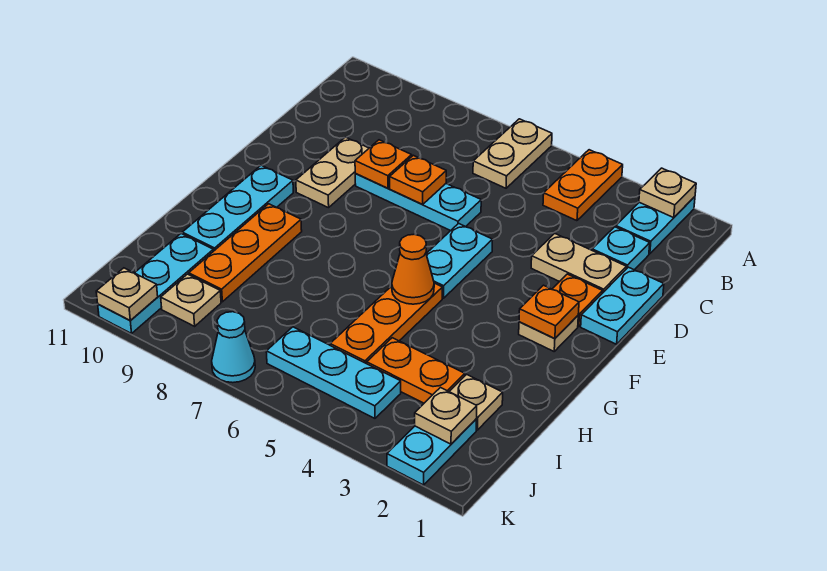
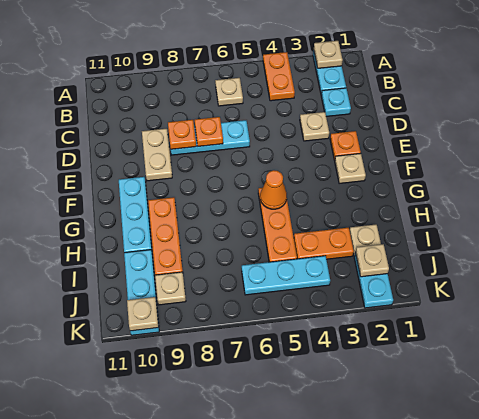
tan plate A6:B6 level 1 -> tan plate B6 level 1
cyan plate D1:E1 level 1 -> none
tan plate D2:D3 level 1 -> tan plate D3 level 1
cyan plate E5:F5 level 1 -> none
orange plate F2 level 2 -> none
cyan cone K7 level 1 -> none

